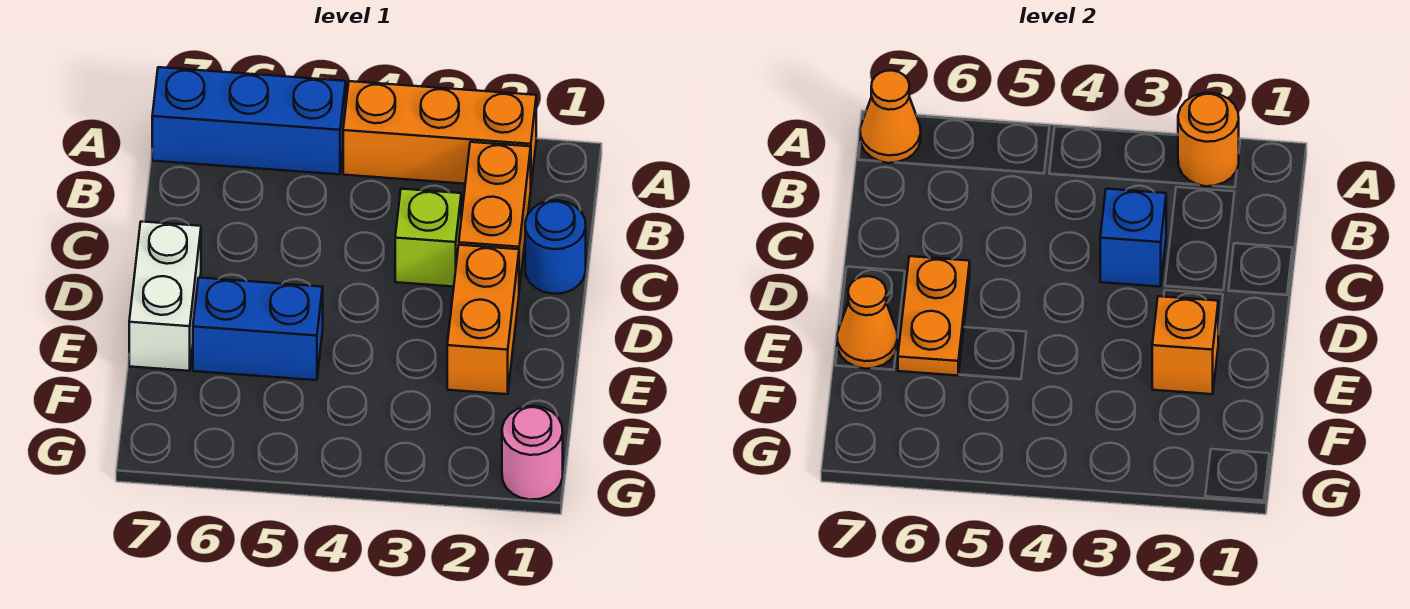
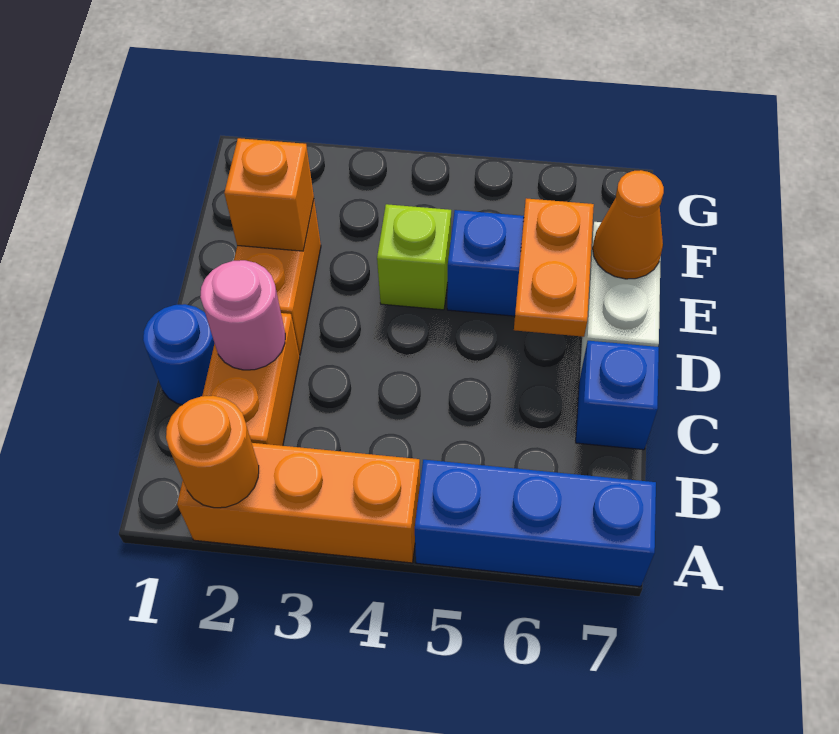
orange cone A7 level 2 -> none
lime brick C3 level 1 -> lime brick E4 level 1
blue brick C3 level 2 -> blue brick C7 level 1
pink round brick G1 level 1 -> pink round brick C2 level 2

